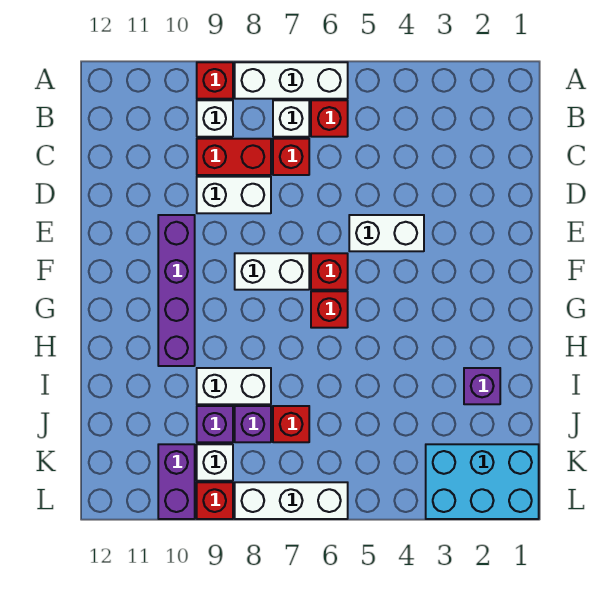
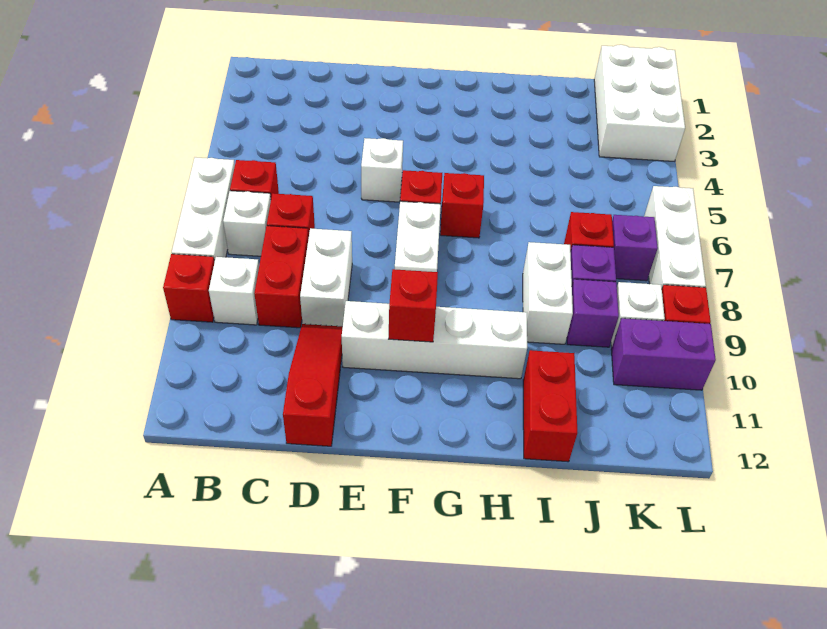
none -> red slope D10:D12 level 1 top 12
white brick E4:E5 level 1 -> white brick E5 level 1
purple brick E10:H10 level 1 -> white brick E10:H10 level 1
none -> red brick F10 level 2
purple brick I2 level 1 -> purple brick K7 level 1
none -> red brick I11:I12 level 1
cyan brick K1:L3 level 1 -> white brick K1:L3 level 1

